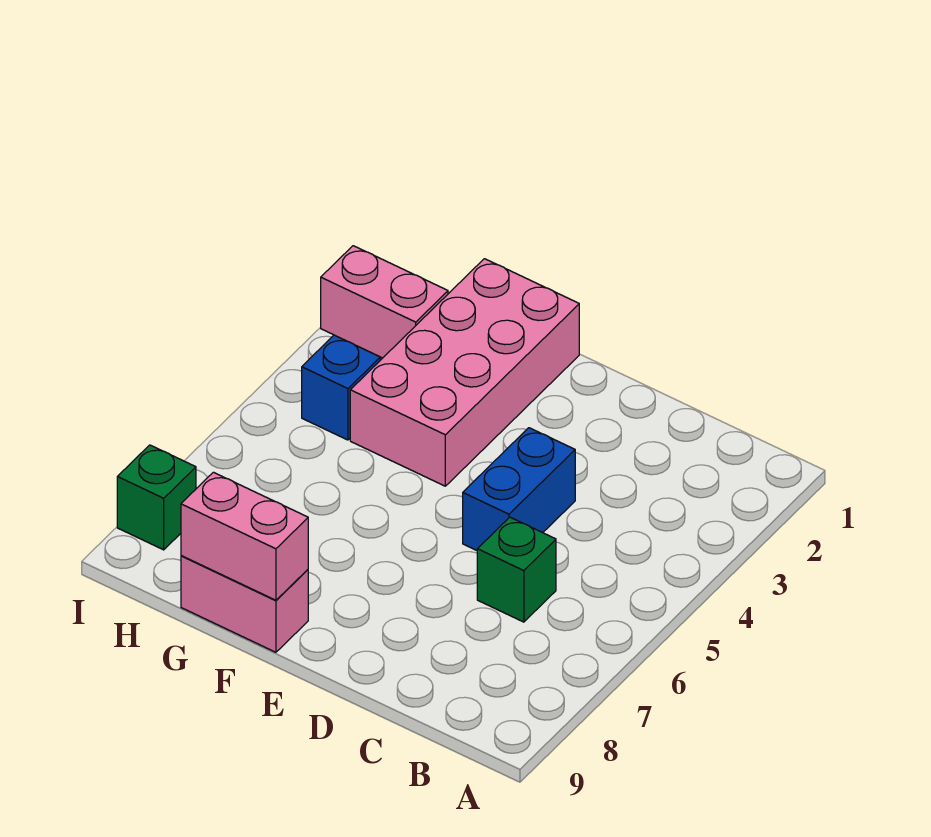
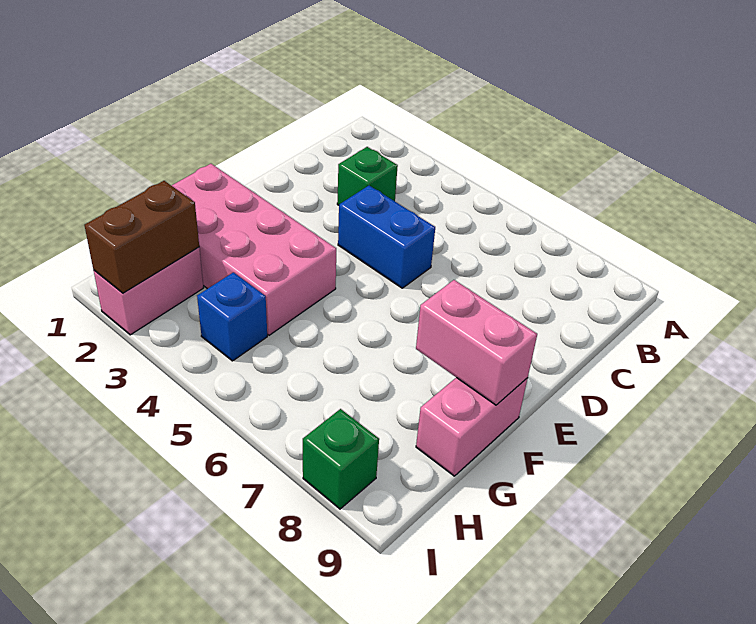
green brick C6 level 1 -> green brick C3 level 1
pink brick F9:G9 level 2 -> pink brick F8:F9 level 2
none -> brown brick H2:I2 level 2

